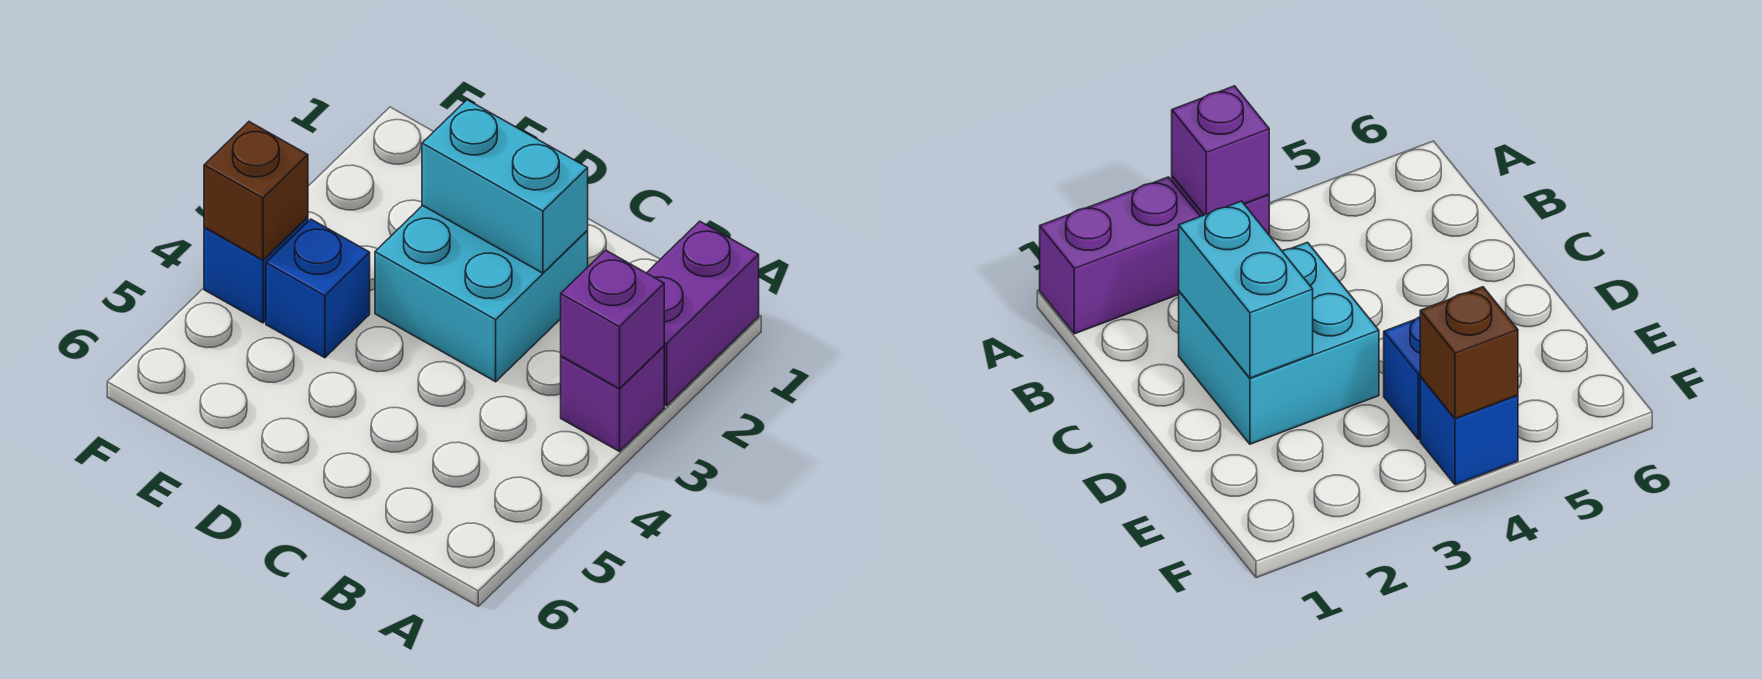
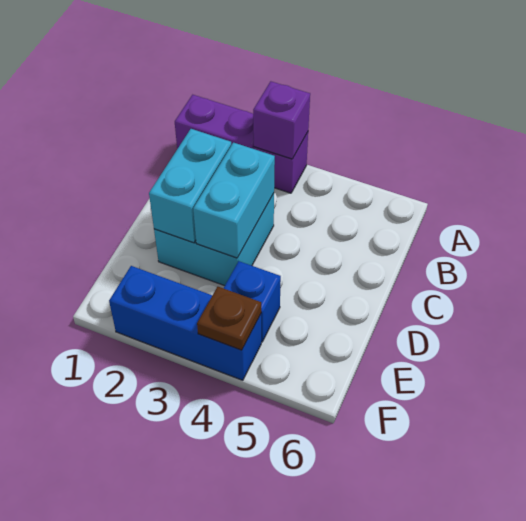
none -> cyan brick C3:D3 level 2
blue brick F4 level 1 -> blue brick F2:F4 level 1
brown brick F4 level 2 -> brown plate F4 level 2

